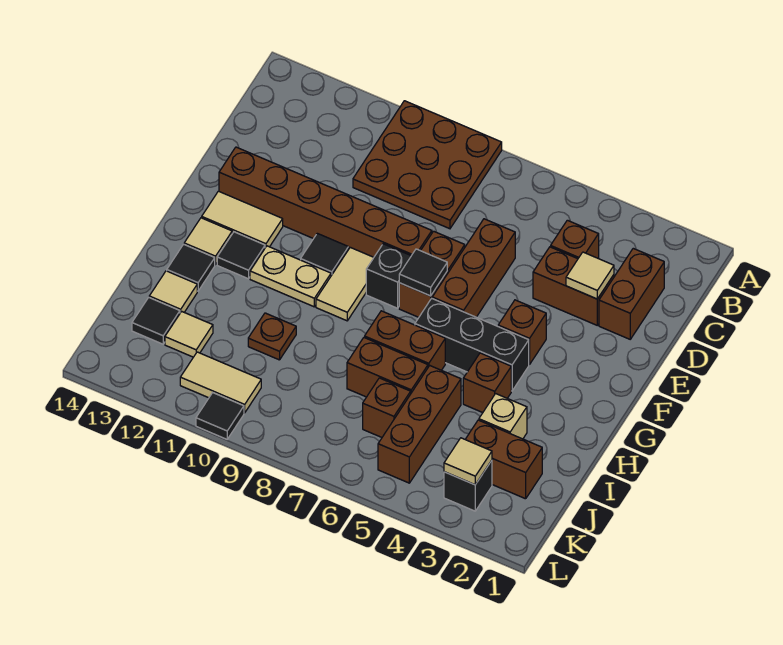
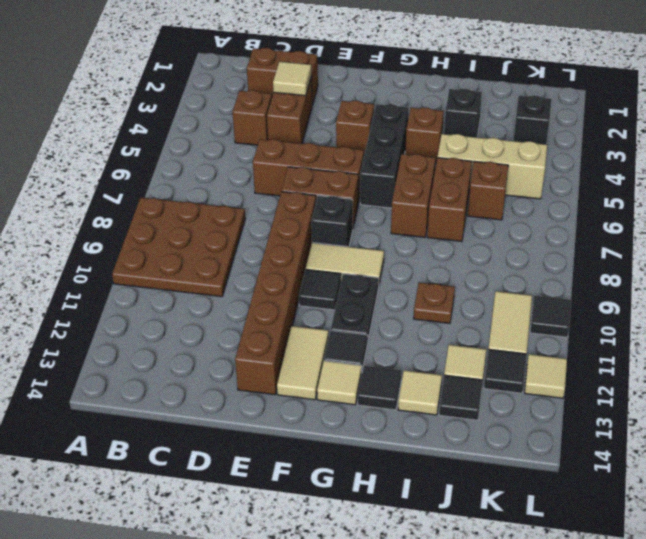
black tile F7 level 2 -> black tile K12 level 1
tan plate G10:G11 level 1 -> black plate G10:G11 level 1
tan brick I3 level 1 -> black brick I3 level 1
brown brick I5:K5 level 1 -> tan brick I5:K5 level 1
brown brick J2:J3 level 1 -> none
tan tile K3 level 2 -> tan tile L12 level 1

